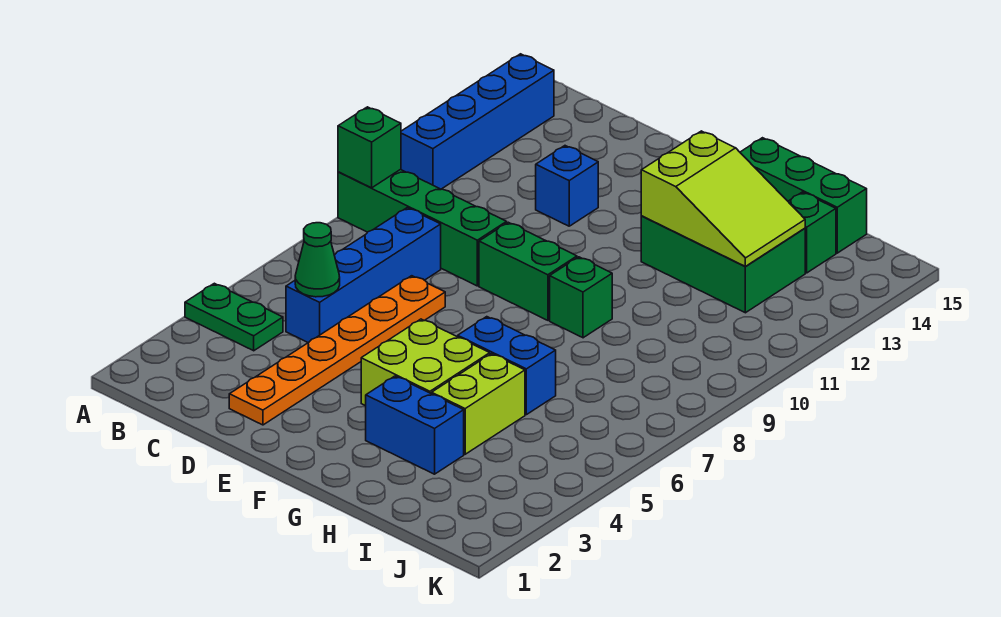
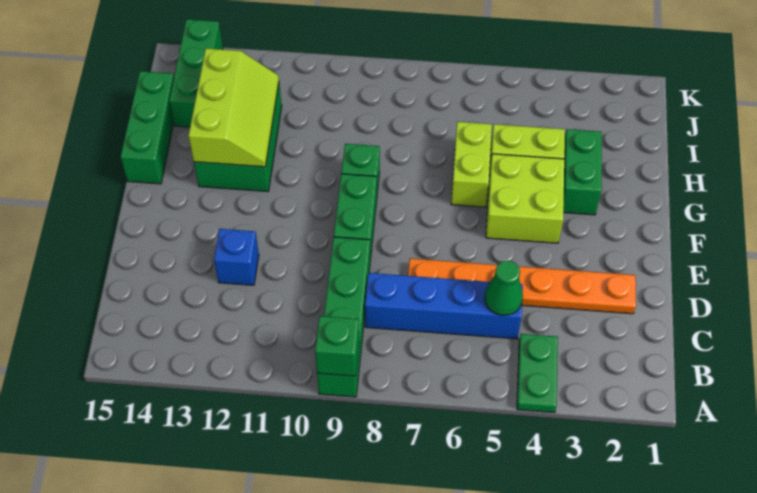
blue brick A11:A14 level 1 -> none
blue brick G3:H3 level 1 -> green brick G3:H3 level 1
blue brick G6:H6 level 1 -> lime brick G6:H6 level 1
lime slope G12:I13 level 2 top G -> lime slope G12:I13 level 2 top 13
green brick I14 level 1 -> green brick I14:K14 level 1

